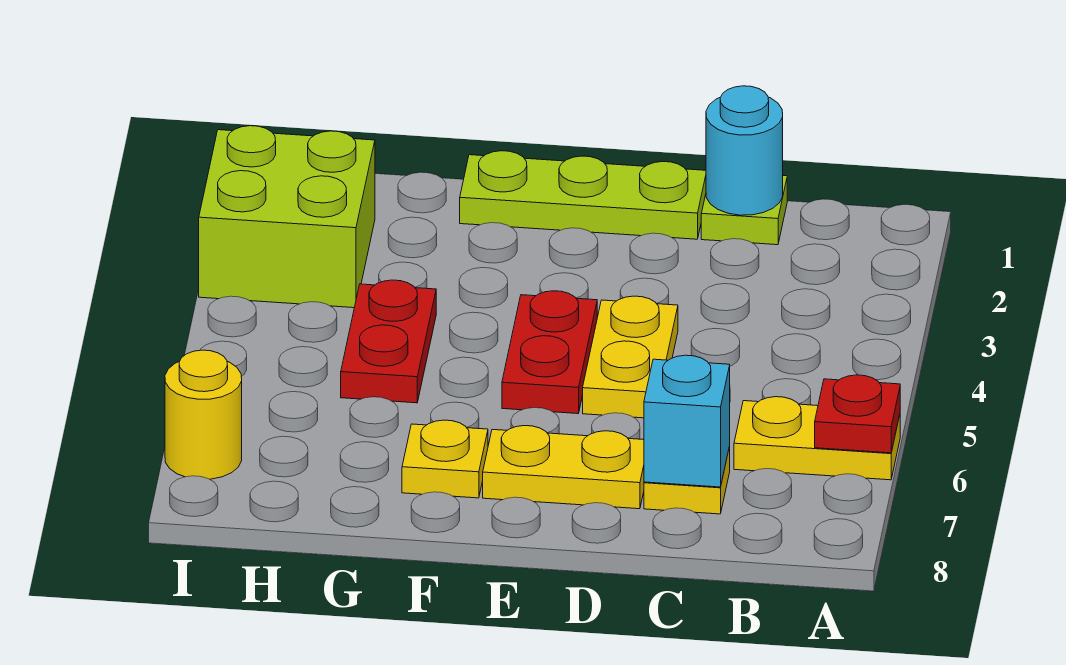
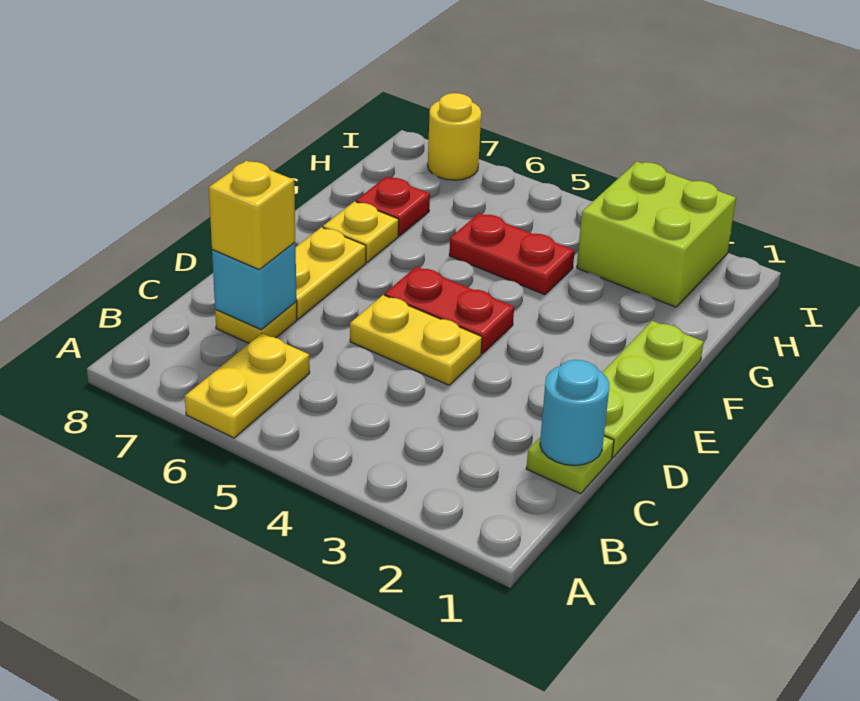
red plate A6 level 2 -> red plate G7 level 1
none -> yellow brick C7 level 3

